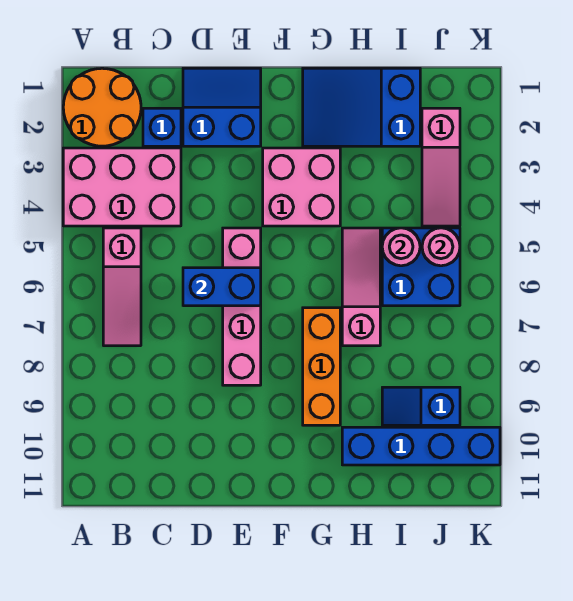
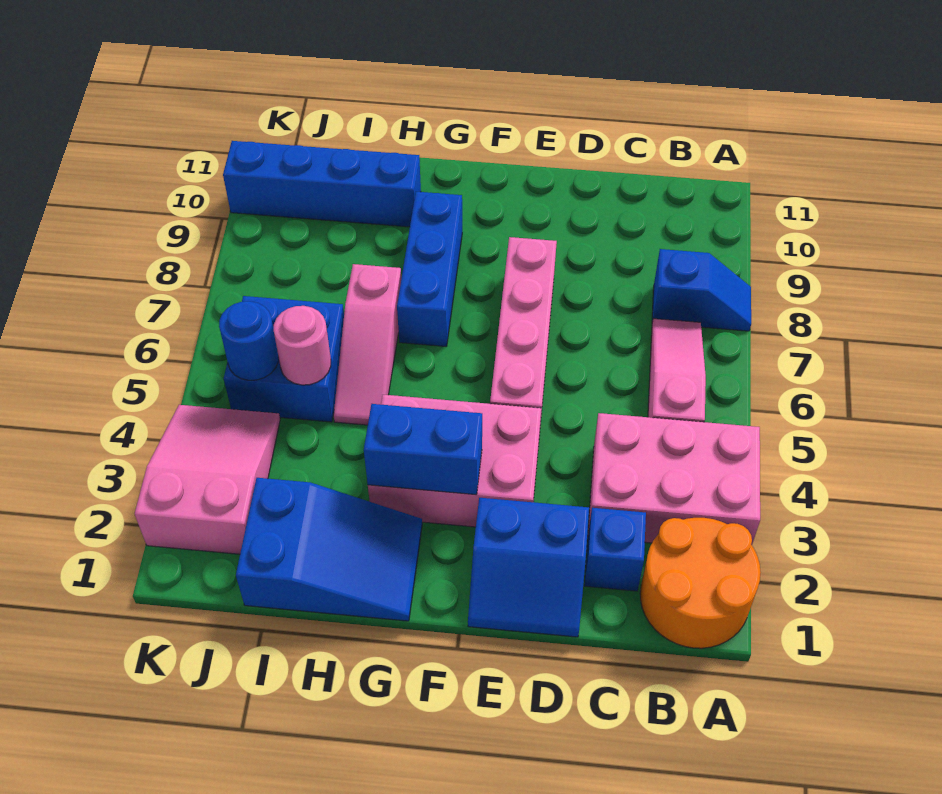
blue brick D6:E6 level 2 -> blue brick F3:G3 level 2
pink brick F3:G4 level 1 -> pink brick E3:G4 level 1
orange brick G7:G9 level 1 -> blue brick G7:G9 level 1
blue slope I9:J9 level 1 top J -> blue slope A8:B8 level 1 top B
pink slope J2:J4 level 1 top 2 -> pink slope J2:K4 level 1 top 2
pink round brick J5 level 2 -> blue round brick J5 level 2

